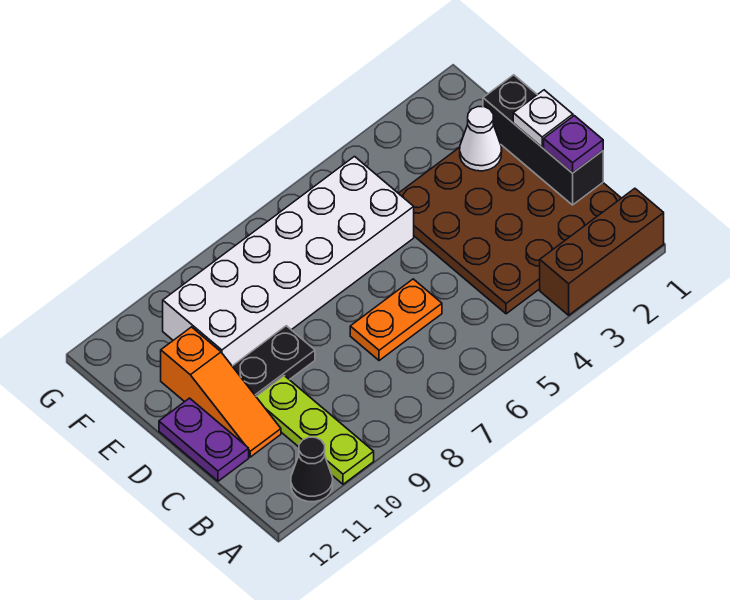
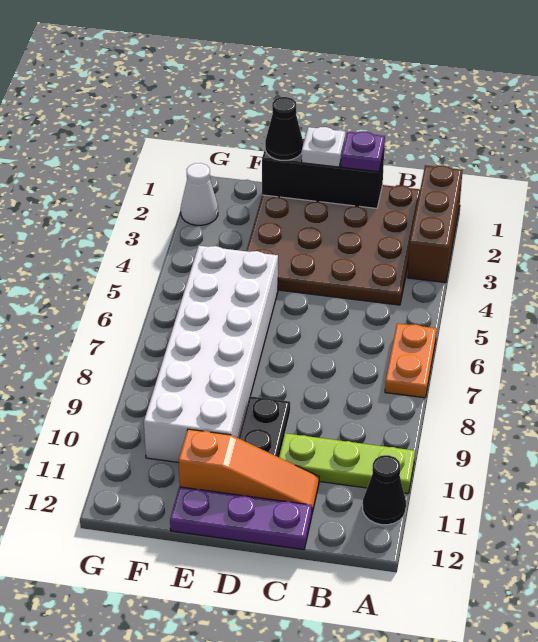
orange plate C6:C7 level 1 -> orange plate A6:A7 level 1
purple plate C12:D12 level 1 -> purple plate C12:E12 level 1
none -> black cone E1 level 3
white cone E2 level 2 -> white cone G2 level 1

